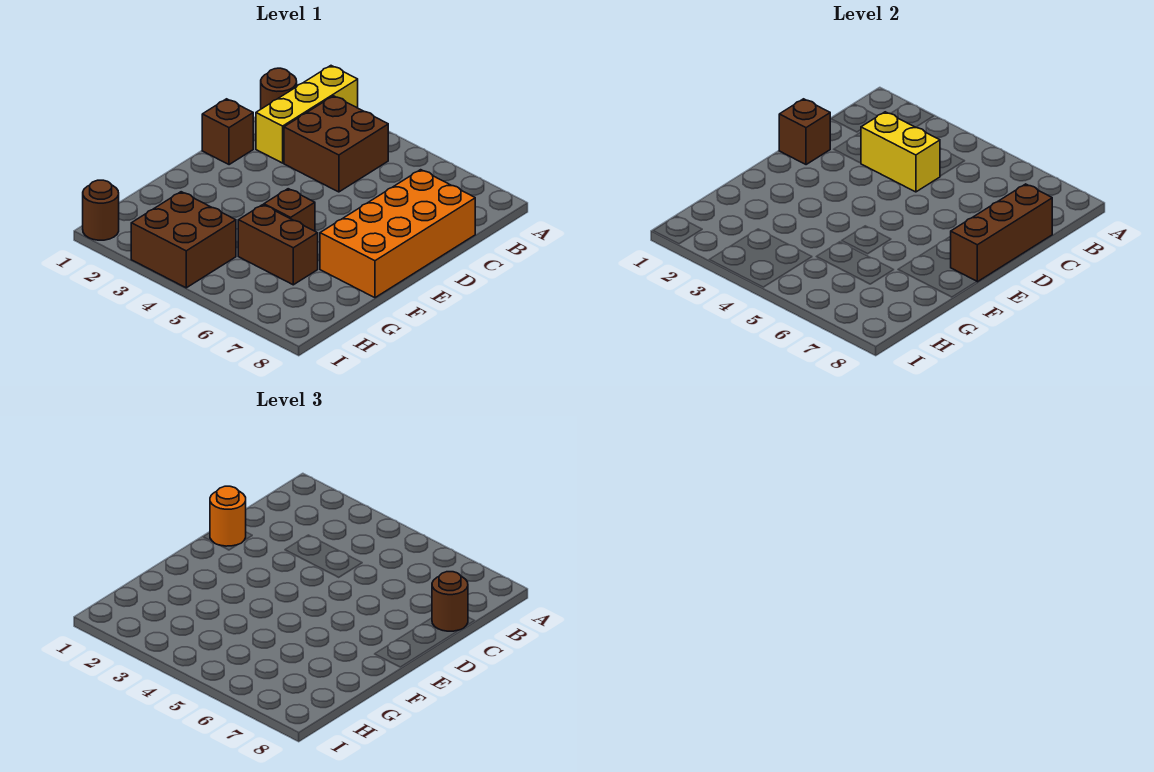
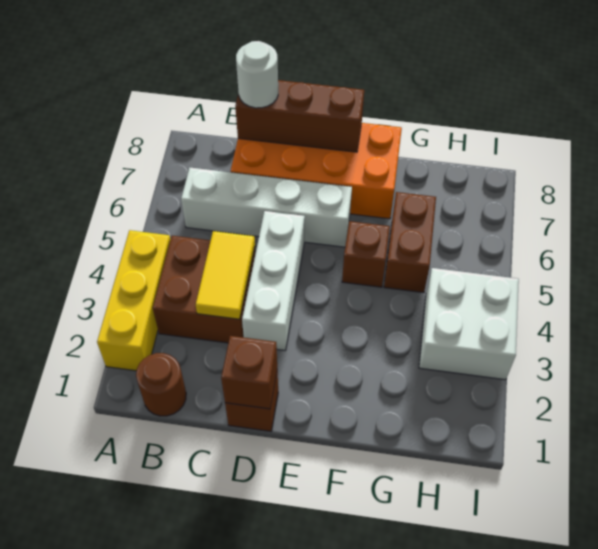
yellow brick A2:C2 level 1 -> yellow brick A2:A4 level 1
none -> white brick B6:E6 level 1
yellow brick C3:C4 level 2 -> yellow tile C3:C4 level 2
brown round brick C8 level 3 -> white round brick C8 level 3
orange round brick D1 level 3 -> none
none -> white brick D3:D5 level 1
brown brick H3:I4 level 1 -> white brick H3:I4 level 1
brown round brick I1 level 1 -> none

